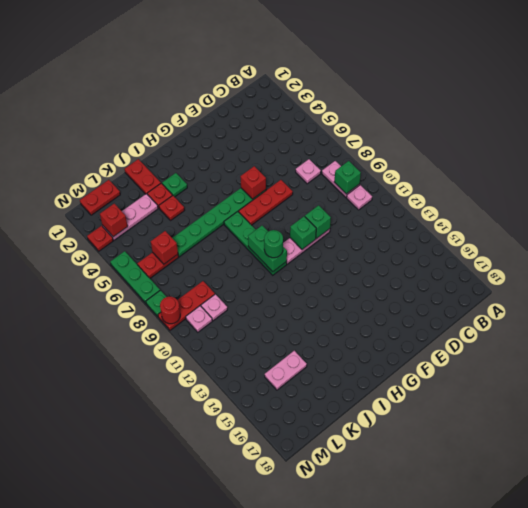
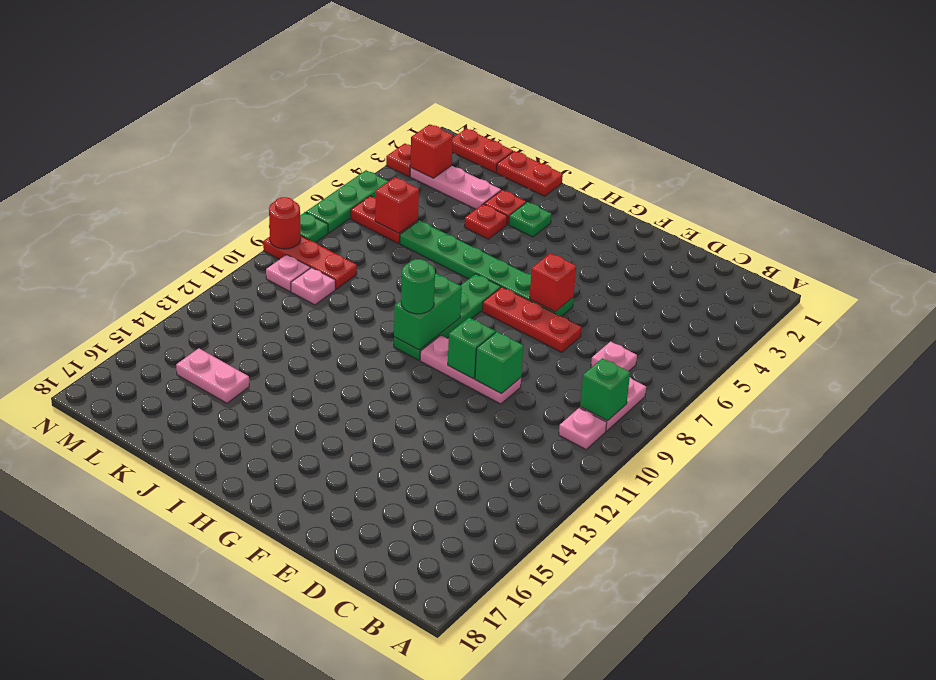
red plate J1:J2 level 1 -> red plate J1:K1 level 1

